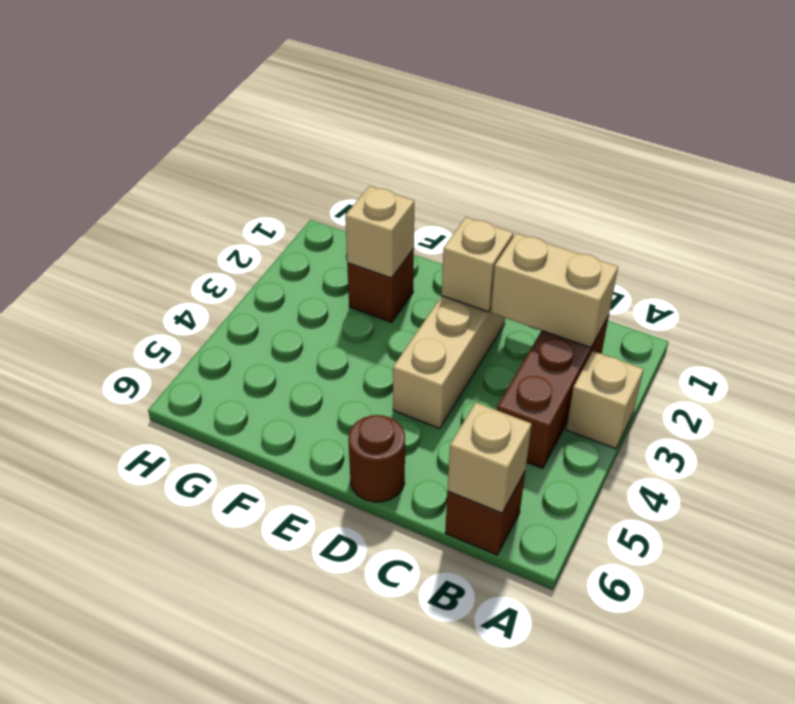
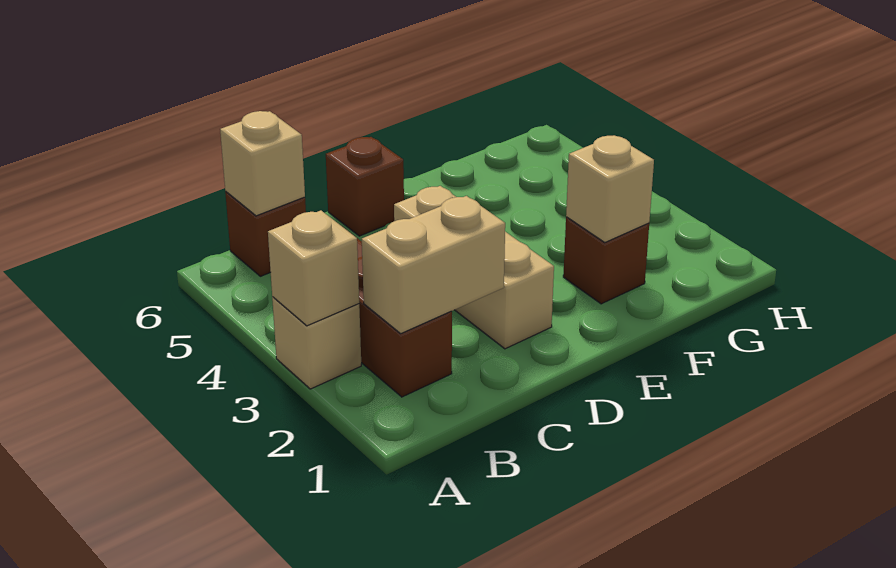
tan brick D2 level 2 -> tan brick A3 level 2
brown round brick D6 level 1 -> brown brick D6 level 1

